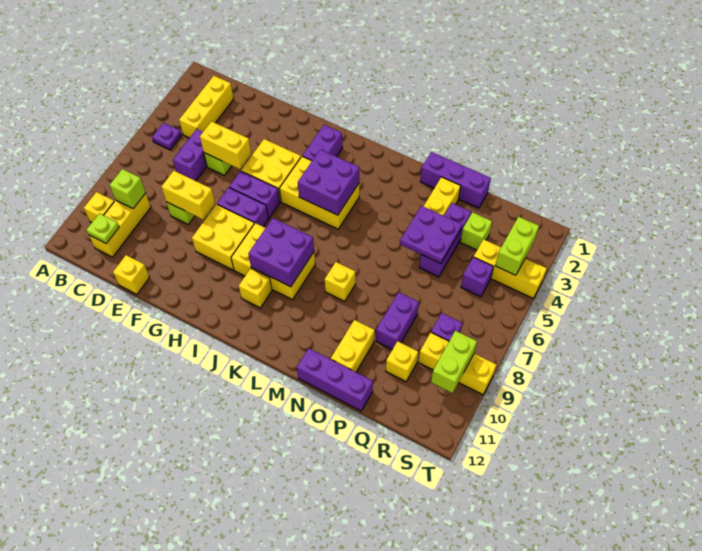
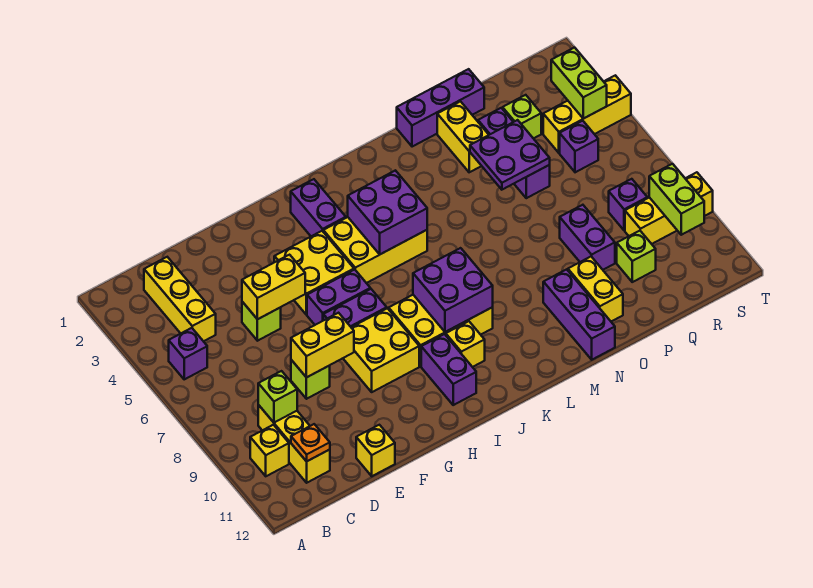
purple plate B5 level 1 -> purple brick B5 level 1
lime plate C11 level 2 -> orange plate C11 level 2
purple brick D5:D6 level 1 -> purple brick I10:I11 level 1
yellow brick M8 level 1 -> none
purple brick N12:P12 level 1 -> purple brick N10:N12 level 1
yellow brick Q10 level 1 -> lime brick Q10 level 1

